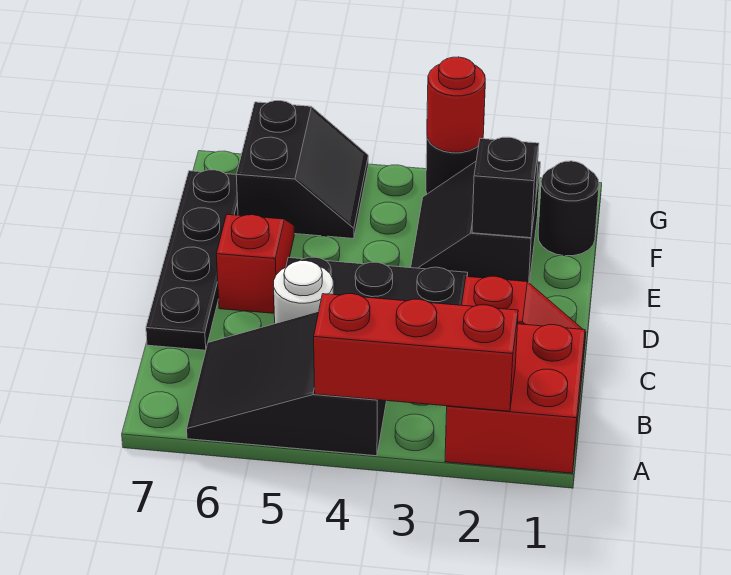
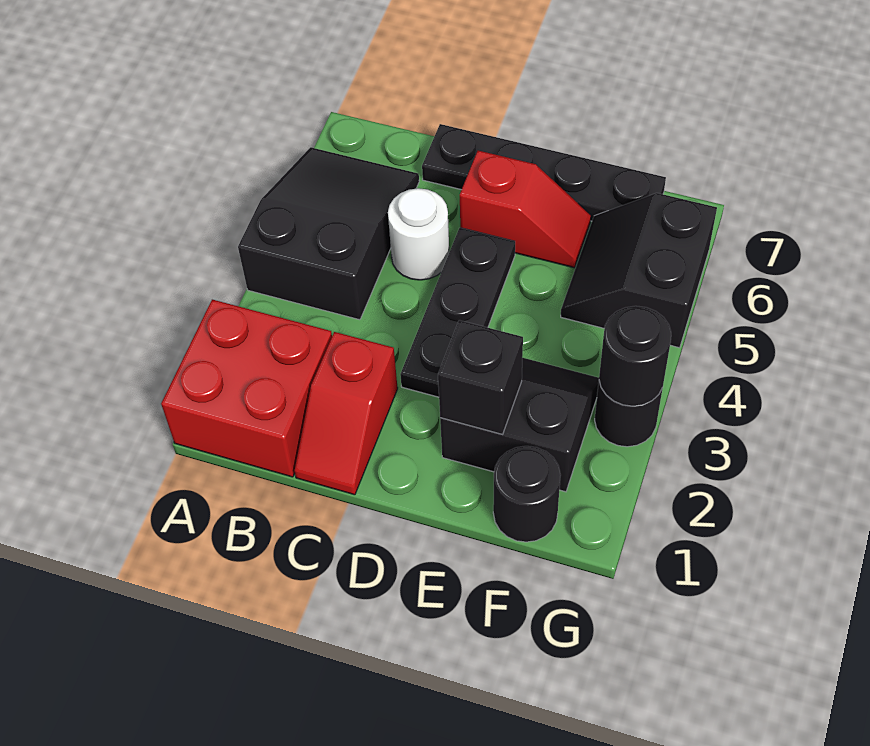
red brick A2:A4 level 2 -> none
black slope F5:G6 level 1 top 6 -> black slope F5:G6 level 1 top G
red round brick G3 level 2 -> black round brick G3 level 2

